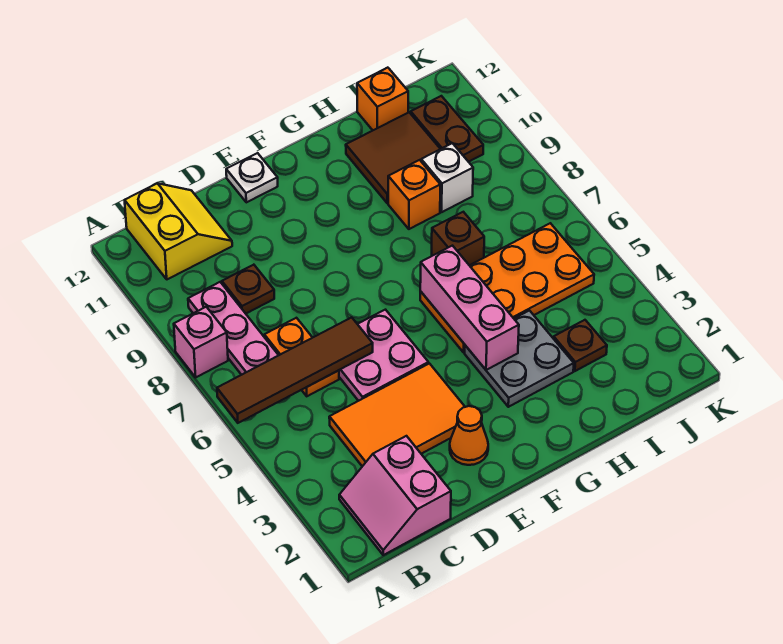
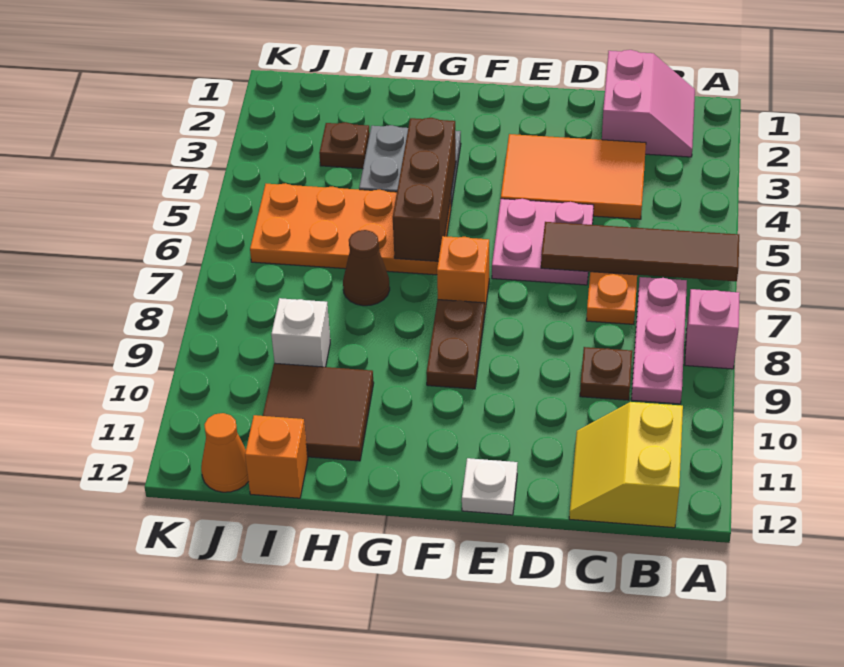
orange cone E2 level 1 -> orange cone J12 level 1
pink brick G4:G6 level 2 -> brown brick G4:G6 level 2
brown brick H7 level 1 -> brown cone H7 level 1
orange brick H9 level 1 -> orange brick F7 level 1
brown plate J10:J11 level 1 -> brown plate F8:F9 level 1

